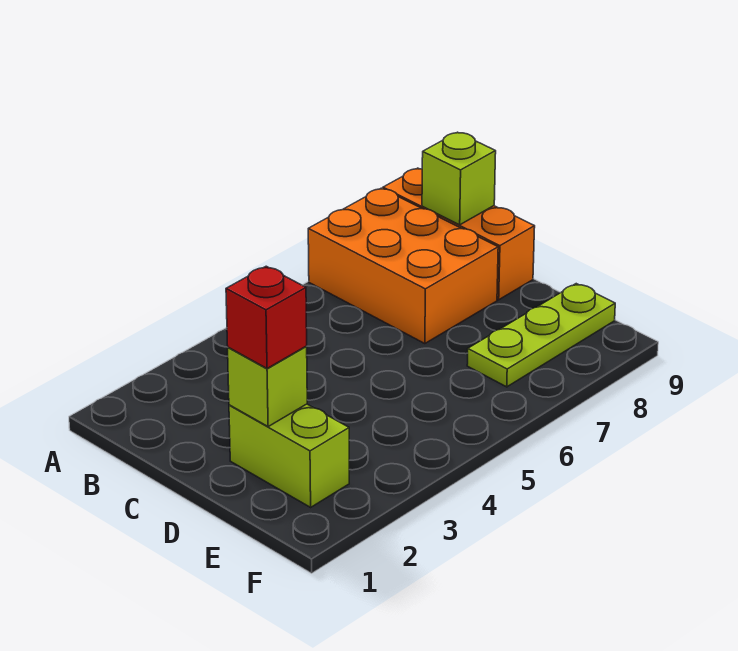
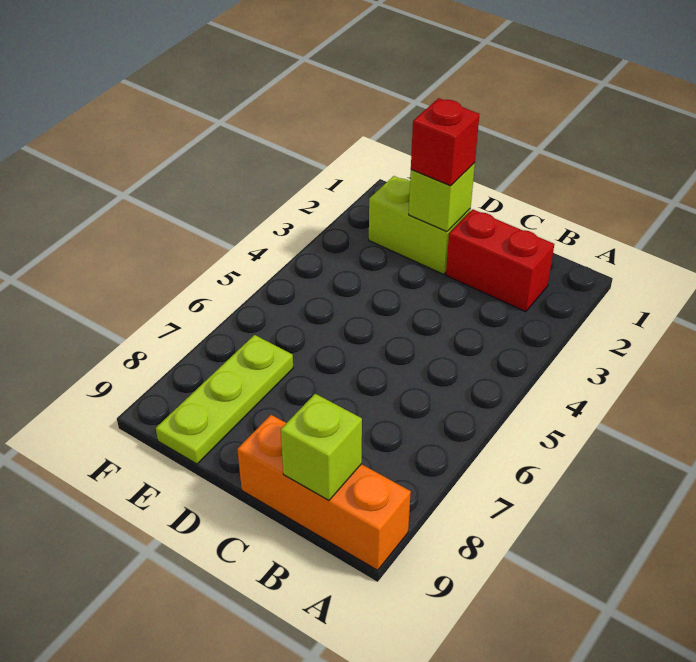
orange brick A7:C8 level 1 -> none
none -> red brick B2:C2 level 1

